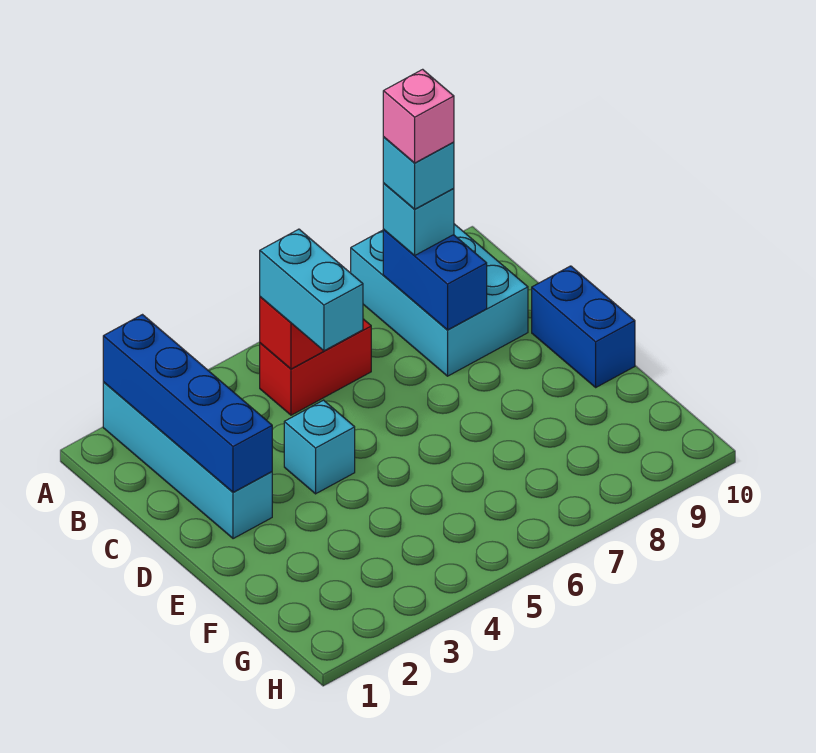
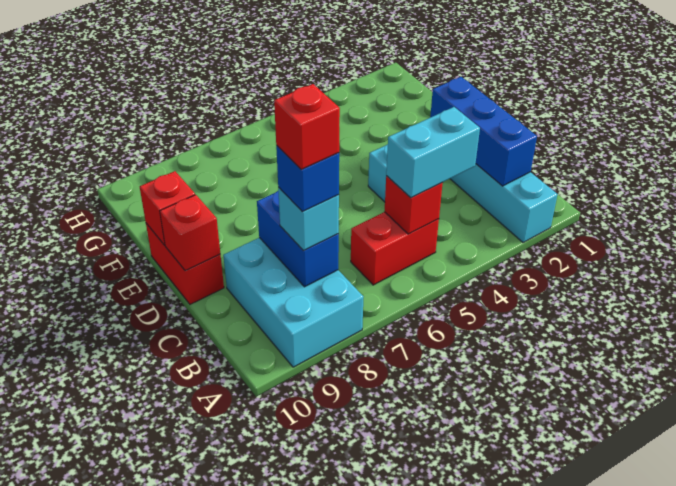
blue brick A2:D2 level 2 -> blue brick B2:D2 level 2
cyan brick B5:C5 level 3 -> cyan brick B4:B5 level 3
cyan brick B8 level 4 -> blue brick B8 level 4
pink brick B8 level 5 -> red brick B8 level 5
blue brick D10:E10 level 1 -> red brick D10:E10 level 1
none -> red brick D10 level 2
none -> red brick E10 level 2

